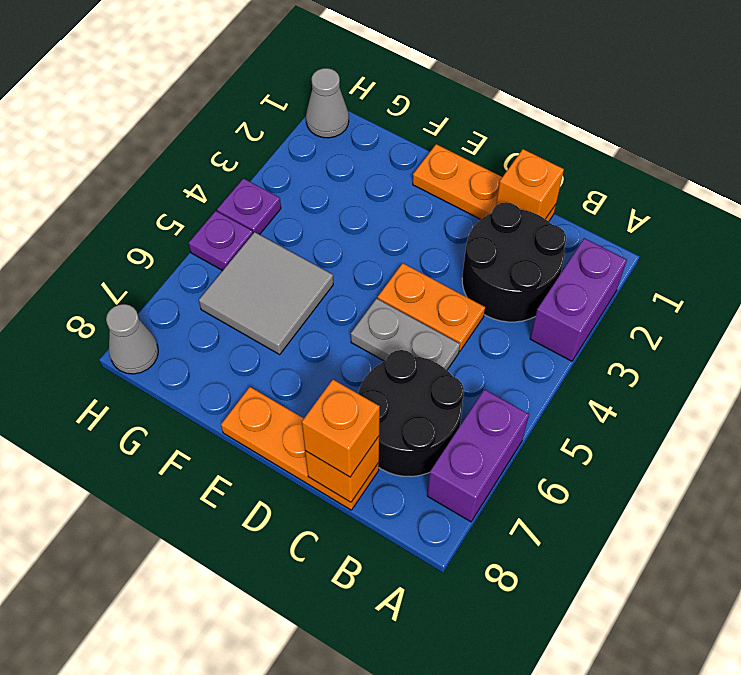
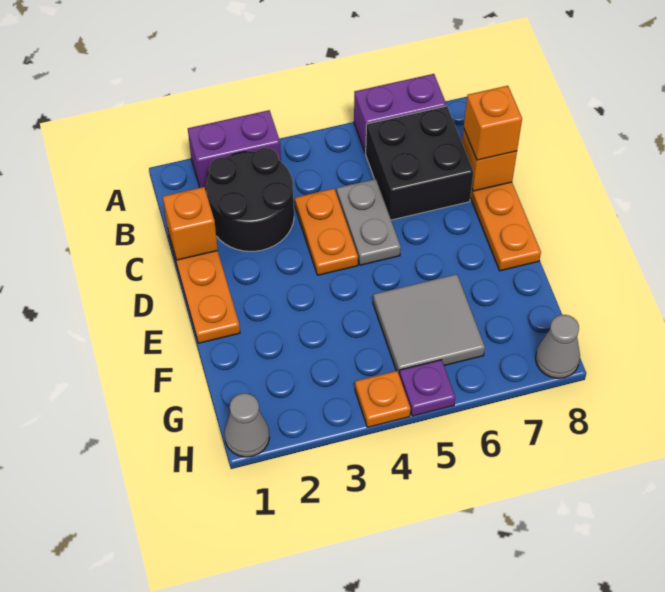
black round brick B6:C7 level 1 -> black brick B6:C7 level 1
purple plate H4 level 1 -> orange plate H4 level 1

